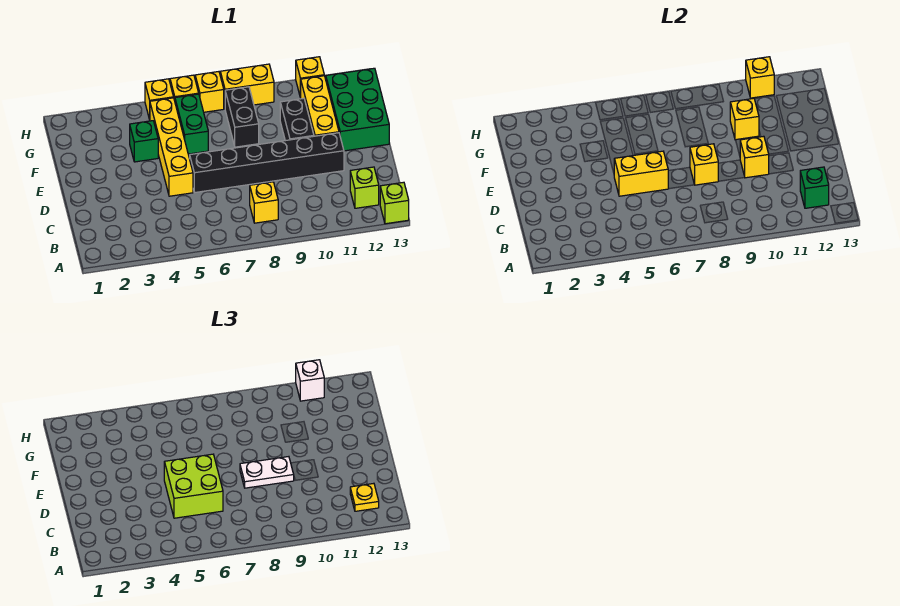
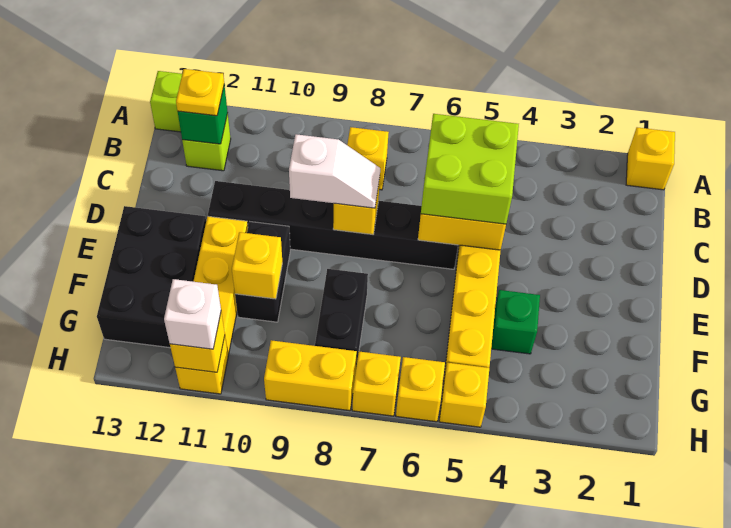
white plate D8:D9 level 3 -> white slope D8:D9 level 3 top 9
yellow brick D10 level 2 -> yellow brick A1 level 1
green brick E12:G13 level 1 -> black brick E12:G13 level 1
green brick F6:G6 level 1 -> none

